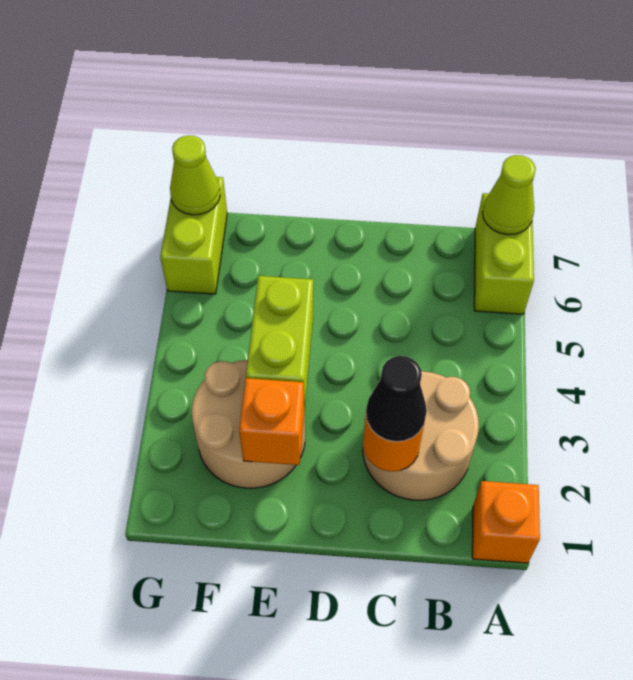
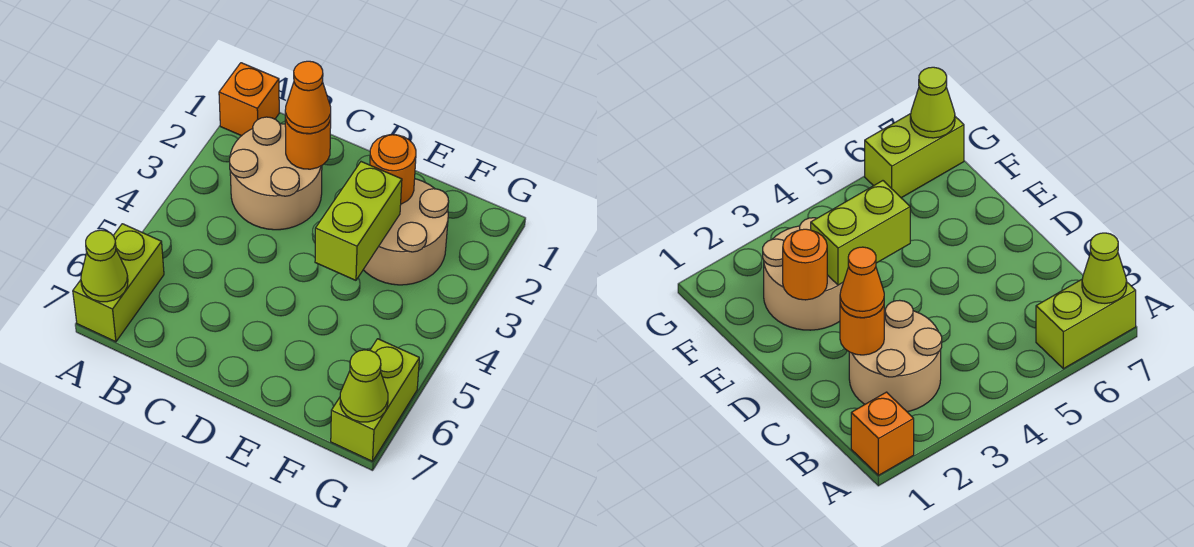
black cone C2 level 3 -> orange cone C2 level 3
orange brick E2 level 2 -> orange round brick E2 level 2

